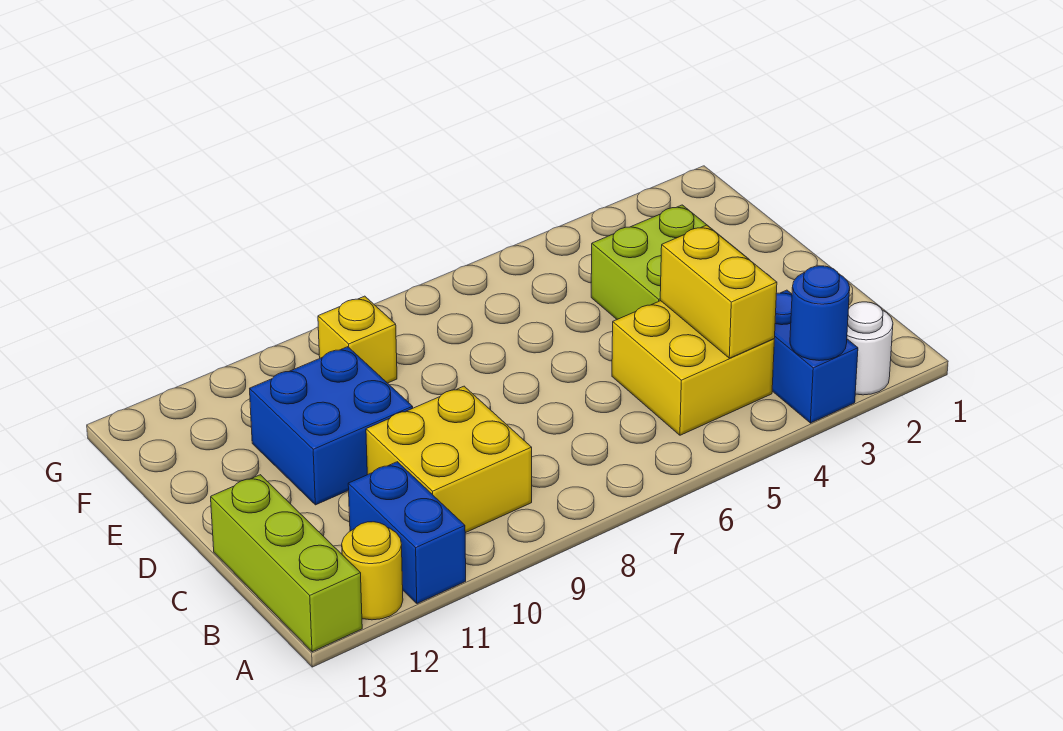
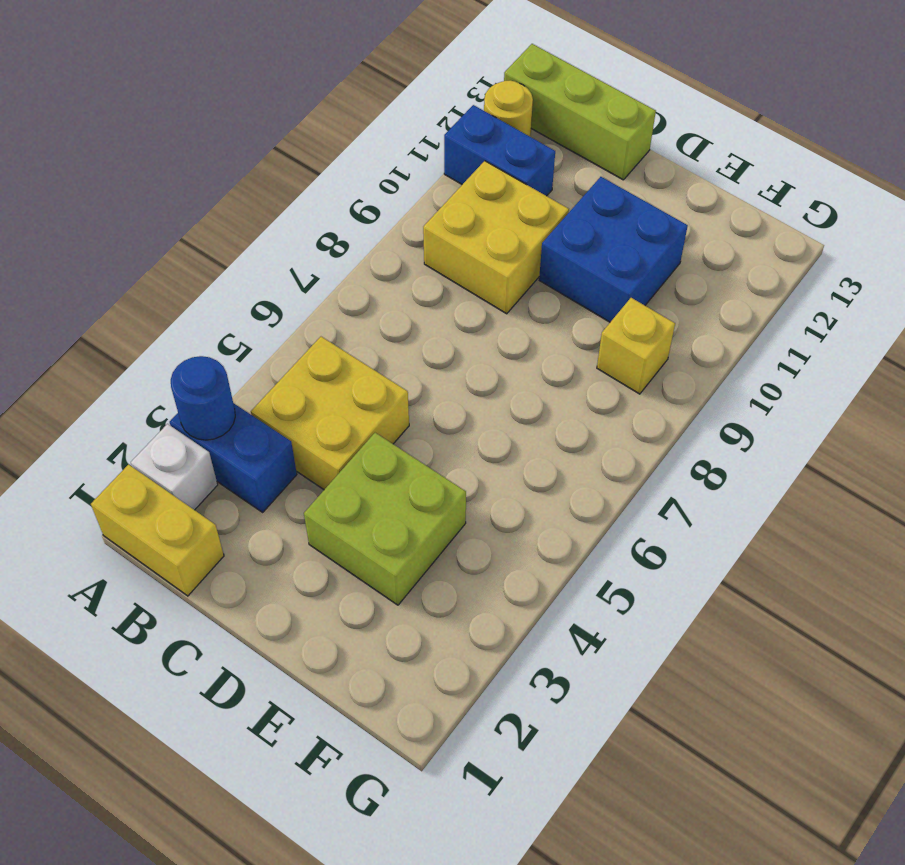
white round brick A2 level 1 -> white brick A2 level 1
yellow brick B4:C4 level 2 -> yellow brick A1:B1 level 1

